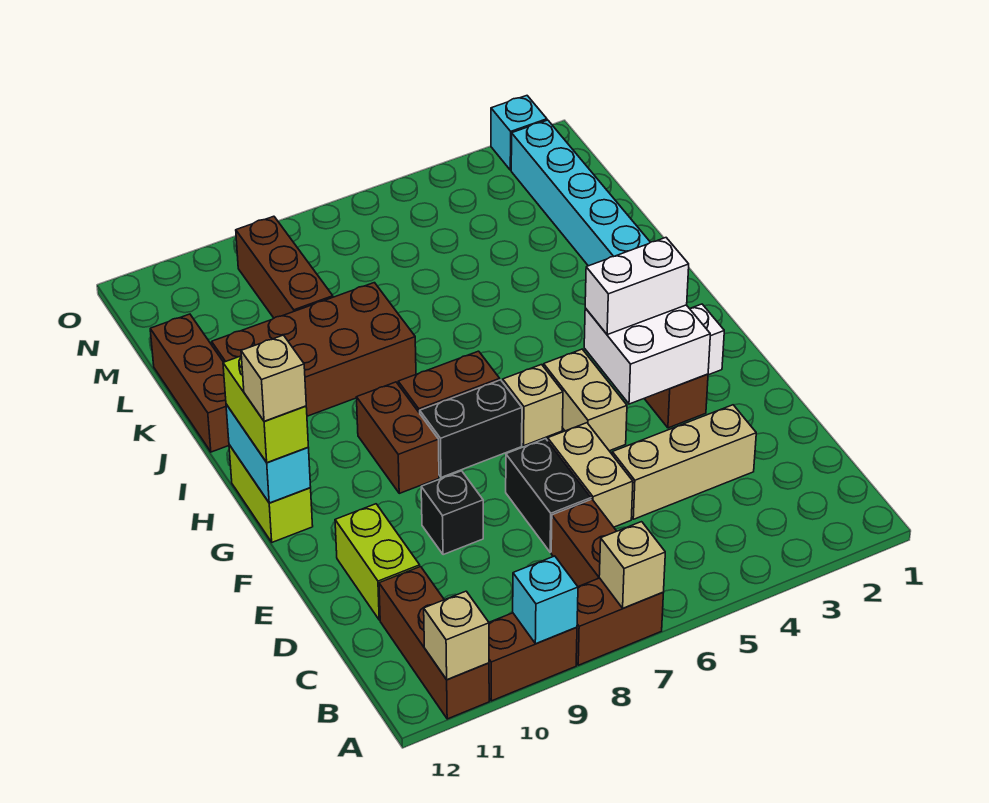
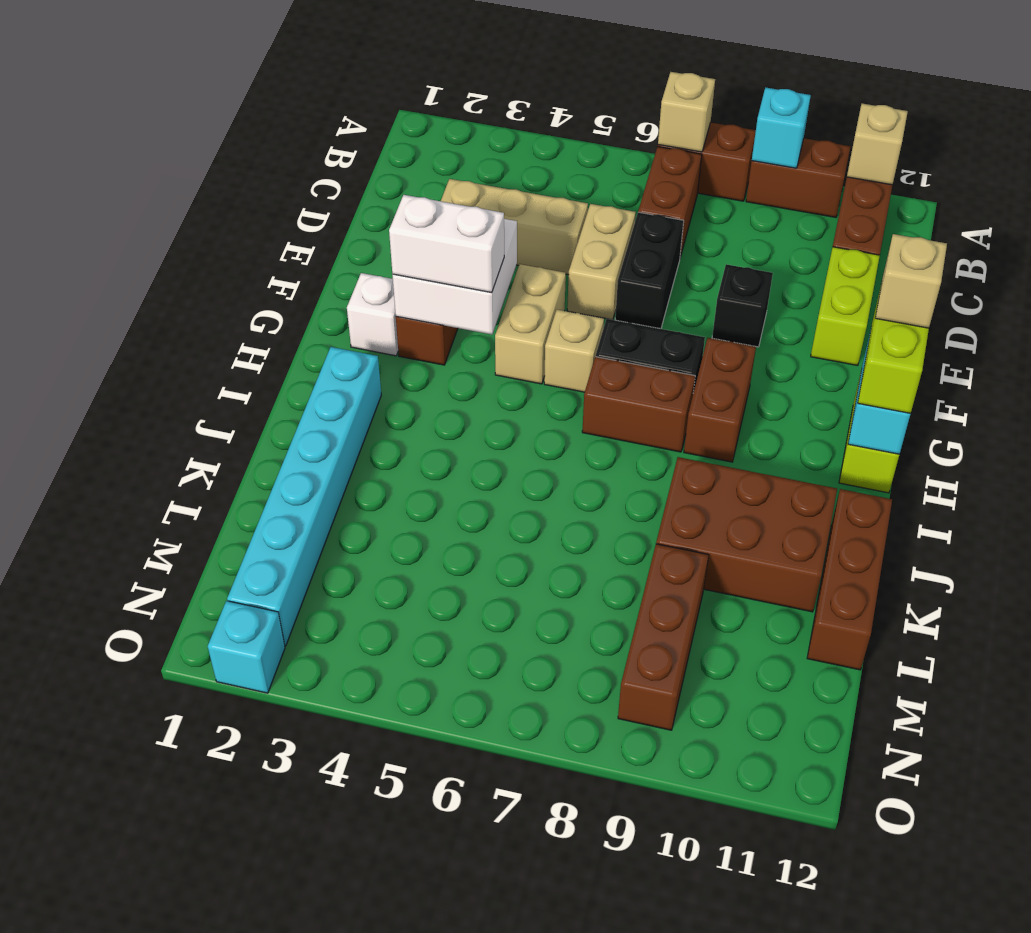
brown brick J8:K11 level 1 -> brown brick J9:K11 level 1

